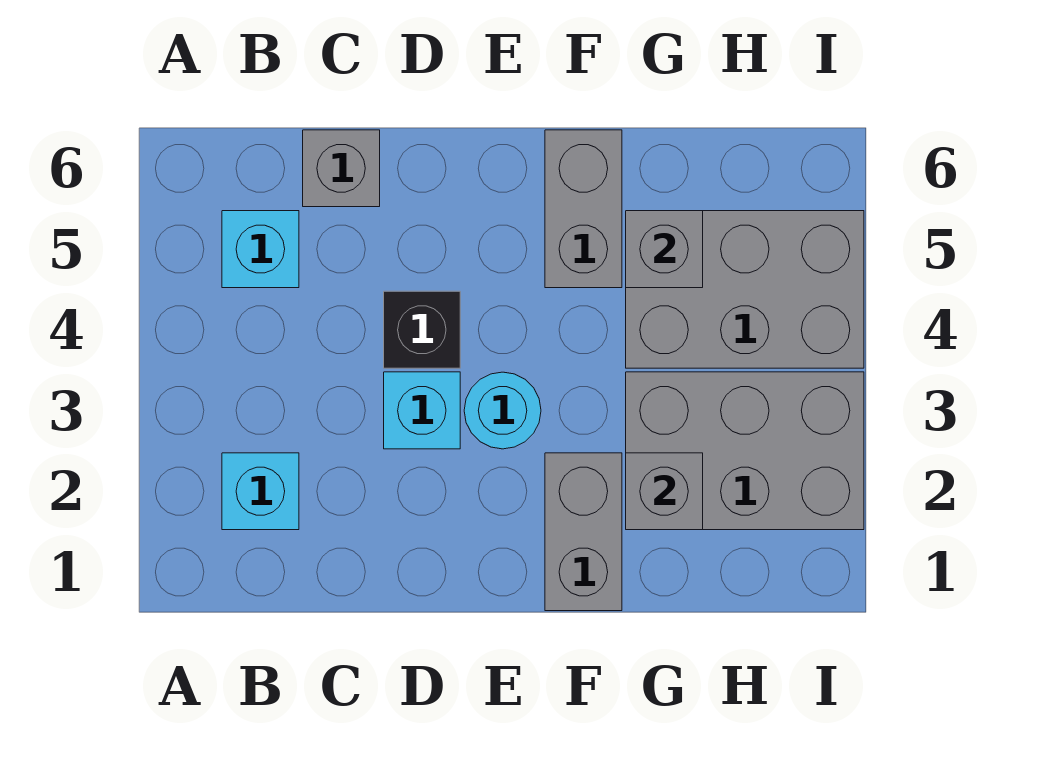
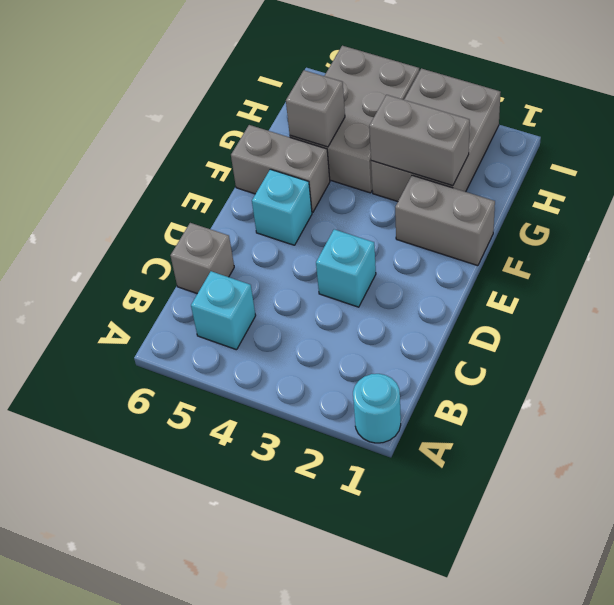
cyan brick B2 level 1 -> cyan brick E5 level 1
black brick D4 level 1 -> none
cyan round brick E3 level 1 -> cyan round brick A1 level 1
grey brick G2 level 2 -> grey brick G2:G3 level 2

